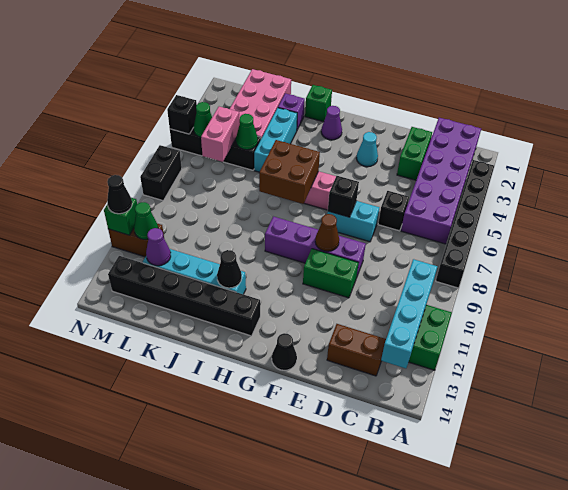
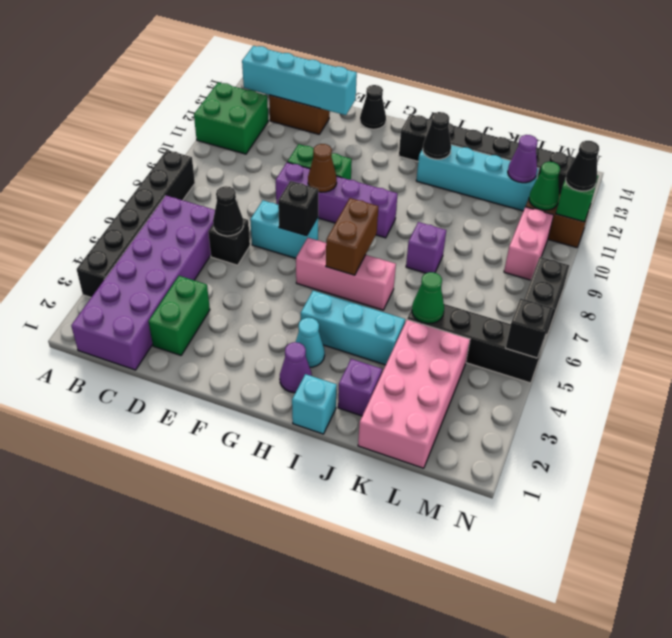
cyan brick B10:B13 level 2 -> cyan brick B13:E13 level 2
none -> black cone D6 level 2
cyan cone F3 level 1 -> cyan cone H3 level 1
brown brick H6:I7 level 2 -> brown brick H6:H7 level 2
green brick I1 level 1 -> cyan brick I1 level 1
cyan brick J3:J5 level 1 -> cyan brick H4:J4 level 1
none -> purple brick J8 level 1
pink brick L5:L6 level 2 -> pink brick M9:M10 level 1
green cone M5 level 2 -> none

